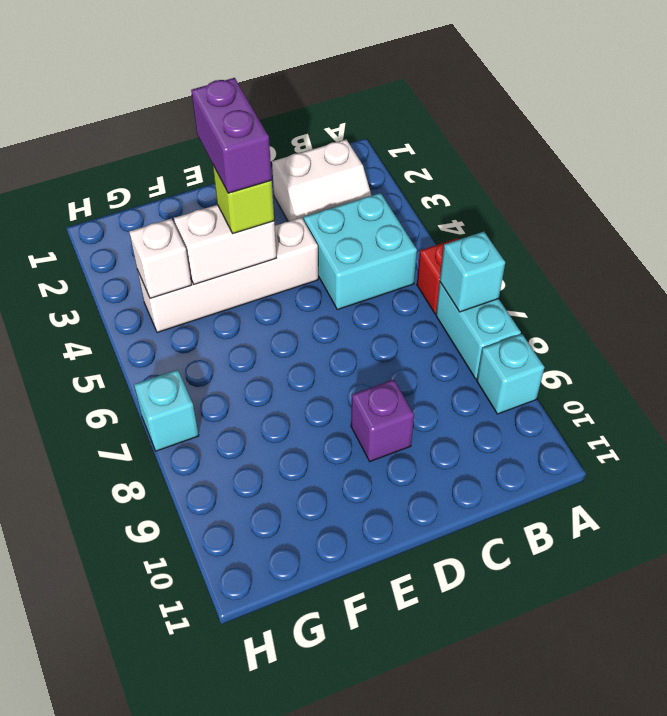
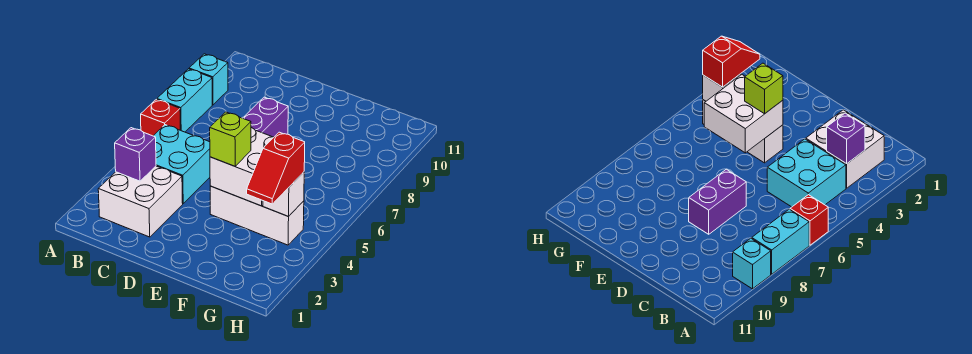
cyan brick A7 level 2 -> none
white slope B2:C3 level 1 top 2 -> white brick B2:C3 level 1
white brick D4:G4 level 1 -> white brick E4:G4 level 1
purple brick D9 level 1 -> purple brick B3 level 2
purple brick E3:E4 level 4 -> purple brick D7:D8 level 1
white brick E4:F4 level 2 -> white brick E4:F5 level 2
none -> red slope G3:G4 level 3 top 4
cyan brick H7 level 1 -> none

